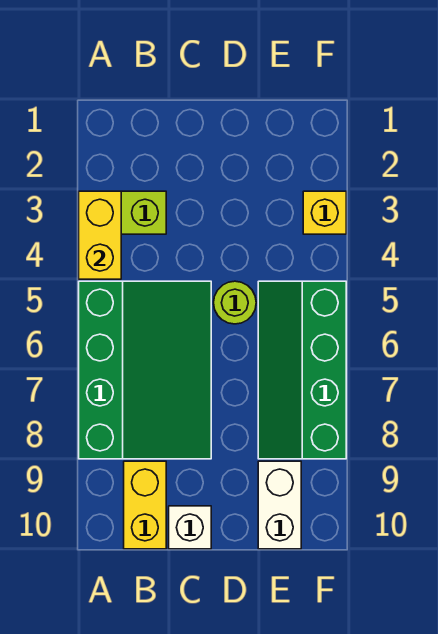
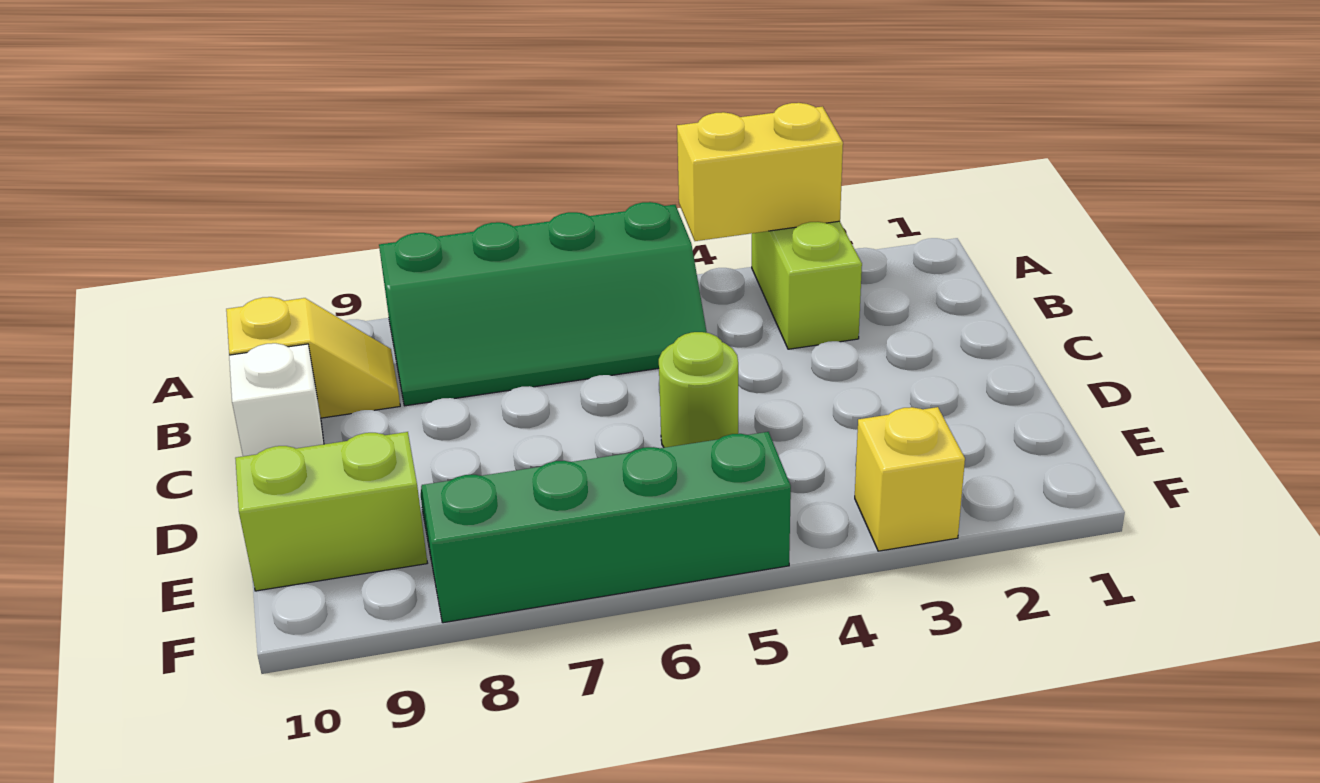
green slope A5:C8 level 1 top A -> green slope A5:B8 level 1 top A
yellow brick B9:B10 level 1 -> yellow slope B9:B10 level 1 top 10
white brick E9:E10 level 1 -> lime brick E9:E10 level 1

